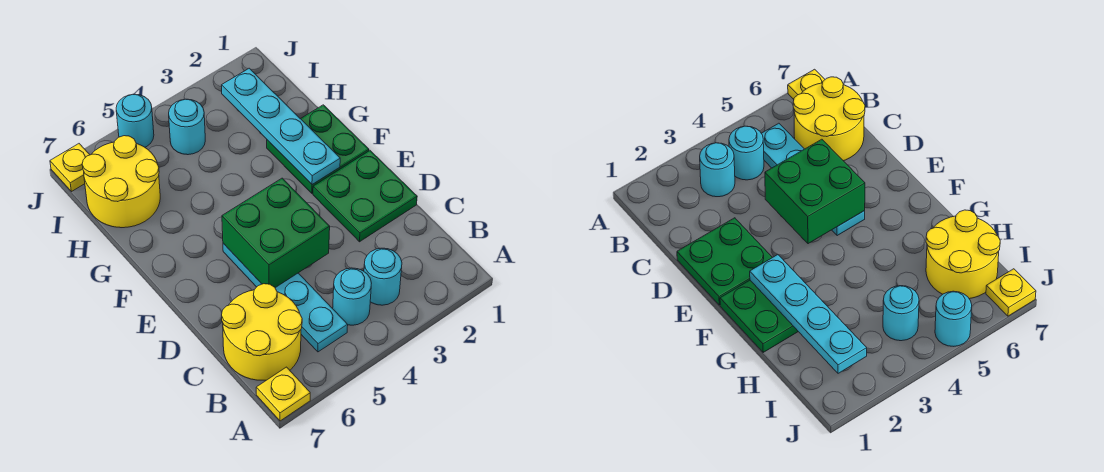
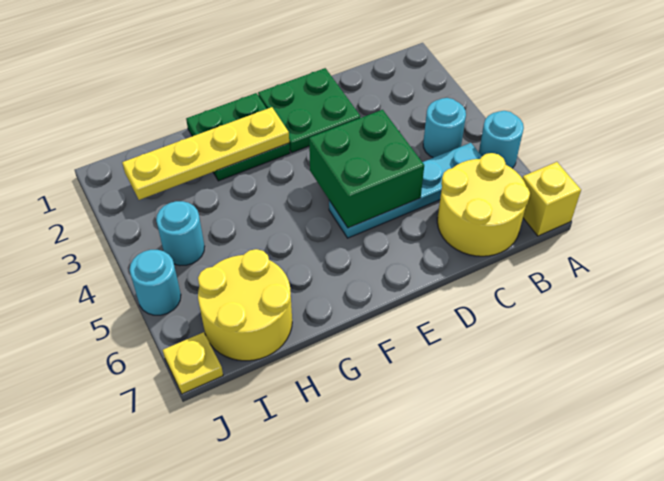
yellow plate A7 level 1 -> yellow brick A7 level 1
cyan round brick B3 level 1 -> cyan round brick A5 level 1
cyan plate F2:I2 level 2 -> yellow plate F2:I2 level 2

